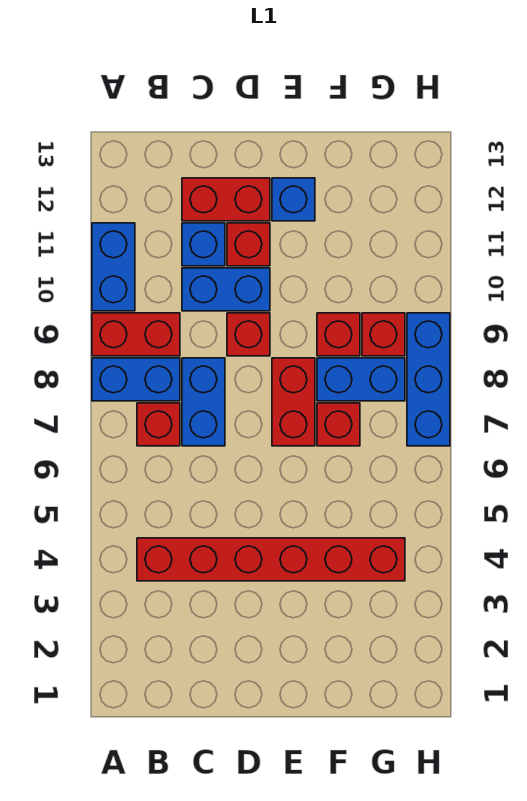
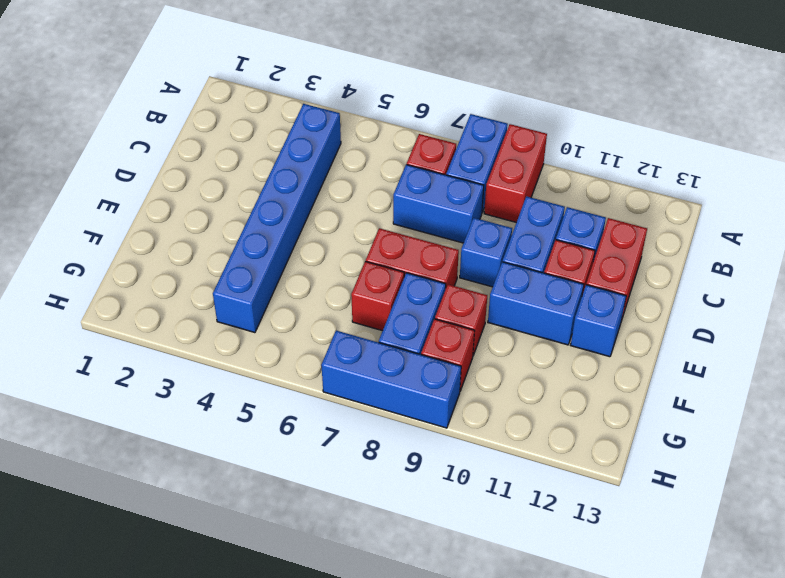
blue brick A10:A11 level 1 -> blue brick E10:E11 level 1
red brick B4:G4 level 1 -> blue brick B4:G4 level 1
red brick D9 level 1 -> blue brick D9 level 1

